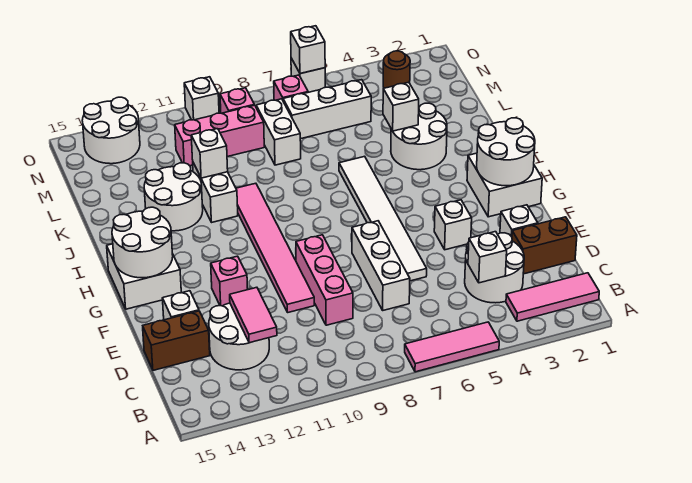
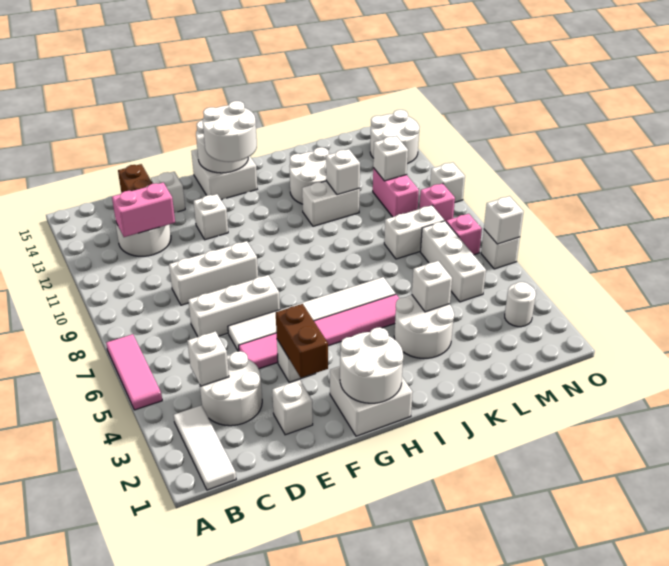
pink tile B1:B3 level 1 -> white tile B1:B3 level 1
pink tile C12:D12 level 2 -> pink brick C12:D12 level 2
brown brick D1:D2 level 1 -> brown brick F3:F4 level 2
pink brick D9:F9 level 1 -> white brick D9:F9 level 1
pink tile E10:J10 level 1 -> pink tile E5:J5 level 1
pink brick F12 level 1 -> white brick F12 level 1
none -> white round brick G13:H14 level 3
pink brick M9:M11 level 1 -> pink brick M10:M11 level 1
none -> white brick M11 level 2
brown round brick N3 level 1 -> white round brick N3 level 1

